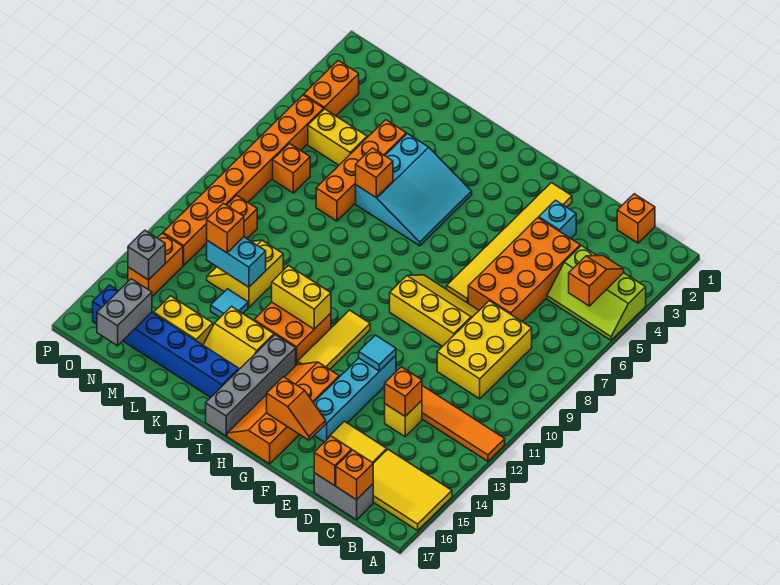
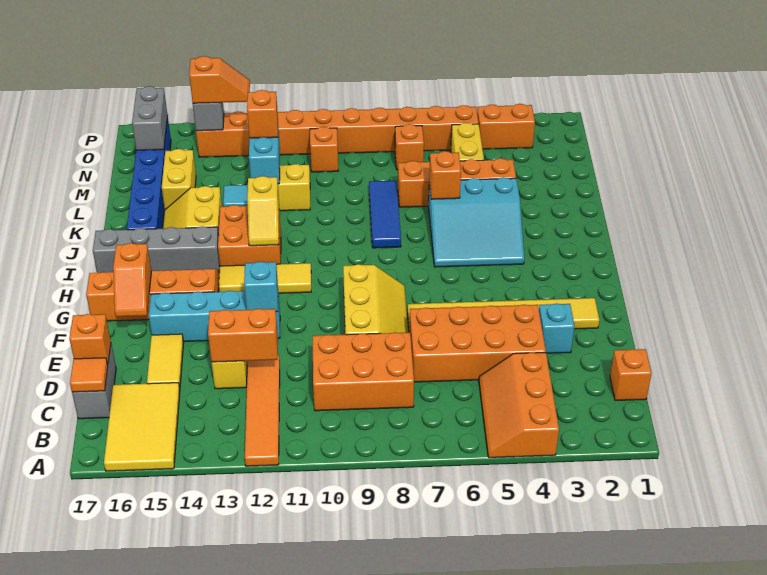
lime slope A4:C5 level 1 top 4 -> orange slope A4:C5 level 1 top 4
orange slope B4:B5 level 2 top 5 -> orange slope O13:O14 level 3 top 14
yellow brick C8:D10 level 1 -> orange brick C8:D10 level 1
orange brick C17 level 2 -> orange tile C17 level 2
orange brick D13 level 2 -> orange brick D12:D13 level 2
cyan tile F12 level 2 -> cyan brick F12 level 2
yellow brick I12:J12 level 2 -> yellow slope I12:J12 level 2 top J
none -> blue tile J8:L8 level 1
grey brick N16:N17 level 2 -> grey brick N16:O16 level 2

